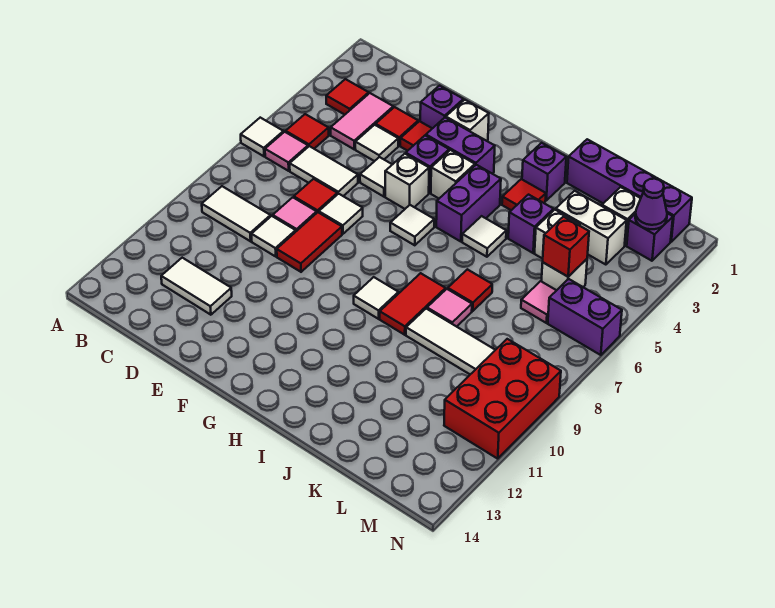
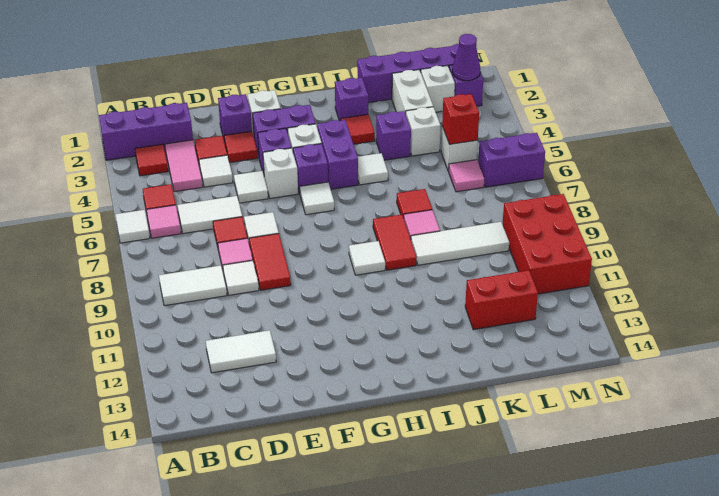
none -> purple brick A2:C2 level 1
none -> purple brick G5 level 1
white brick K3:L3 level 1 -> white brick K2:K3 level 1
none -> red brick K12:L12 level 1

